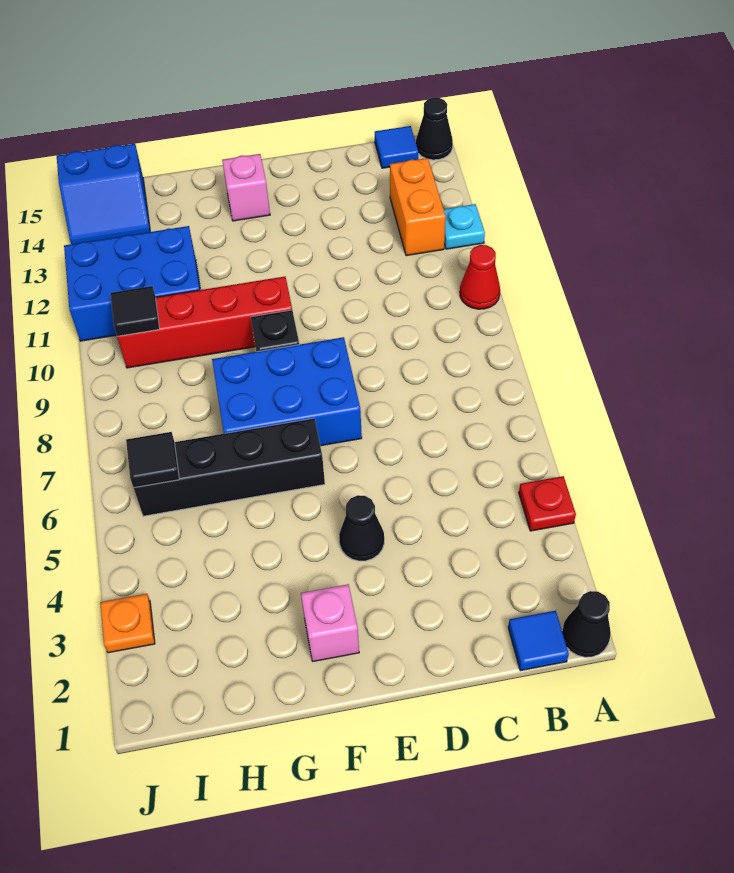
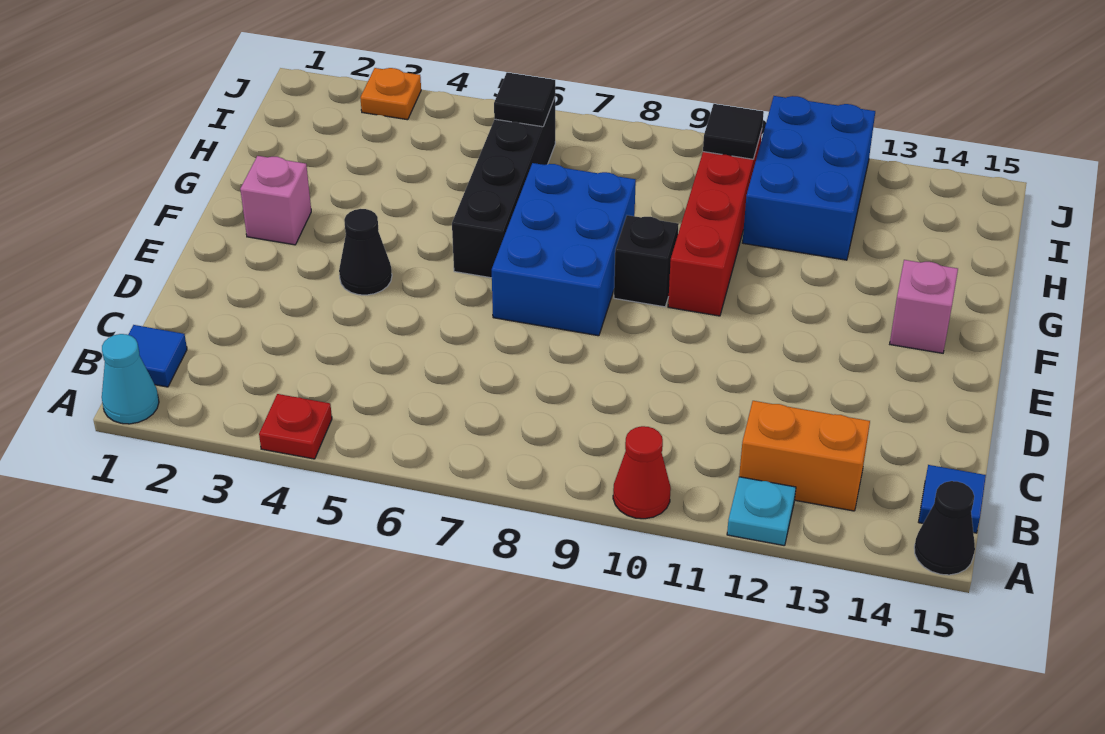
black cone A1 level 1 -> cyan cone A1 level 1
blue slope I14:J15 level 1 top 15 -> none

